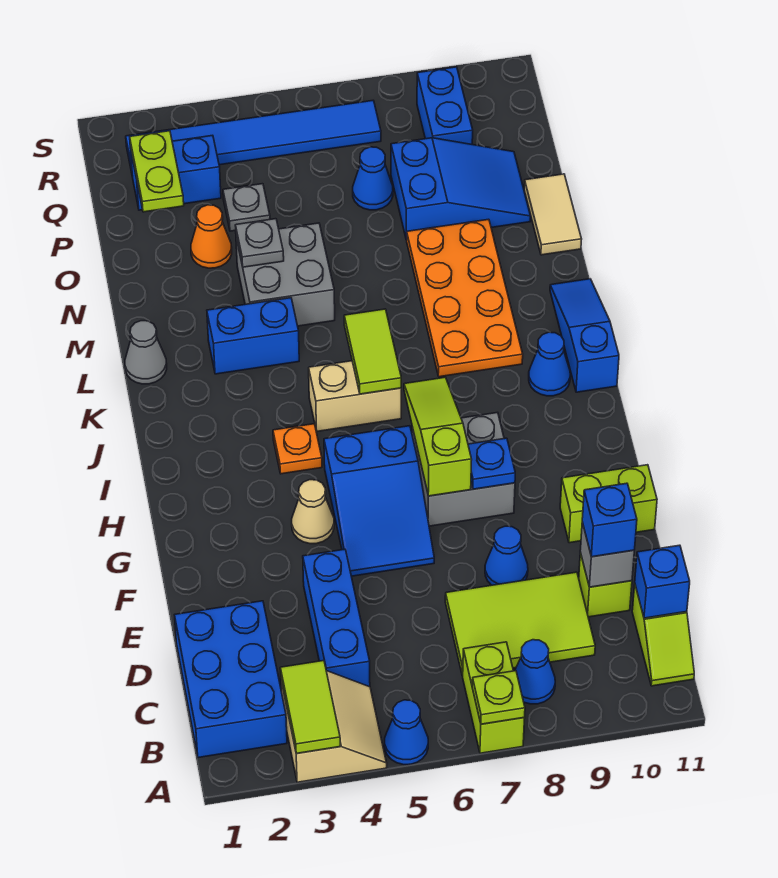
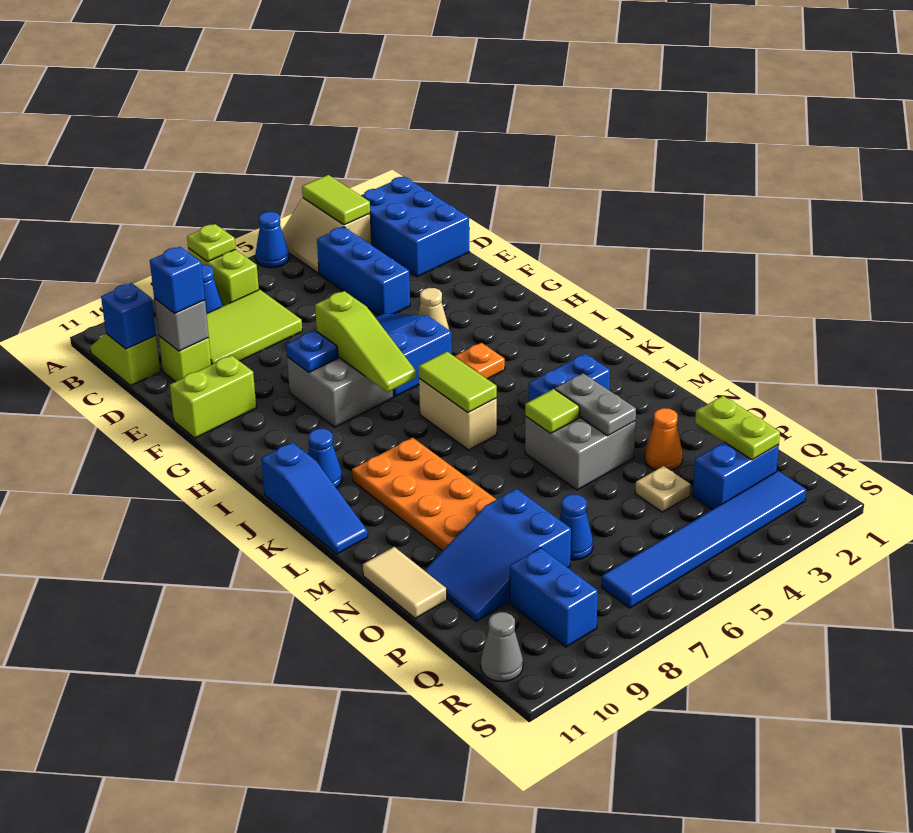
blue cone E8 level 1 -> none
tan brick J5:J6 level 1 -> tan brick J6:K6 level 1
grey cone L1 level 1 -> grey cone R11 level 1
none -> lime tile M5 level 2
grey plate N4 level 2 -> grey plate M4:N4 level 2
grey plate P4 level 1 -> tan plate P4 level 1

